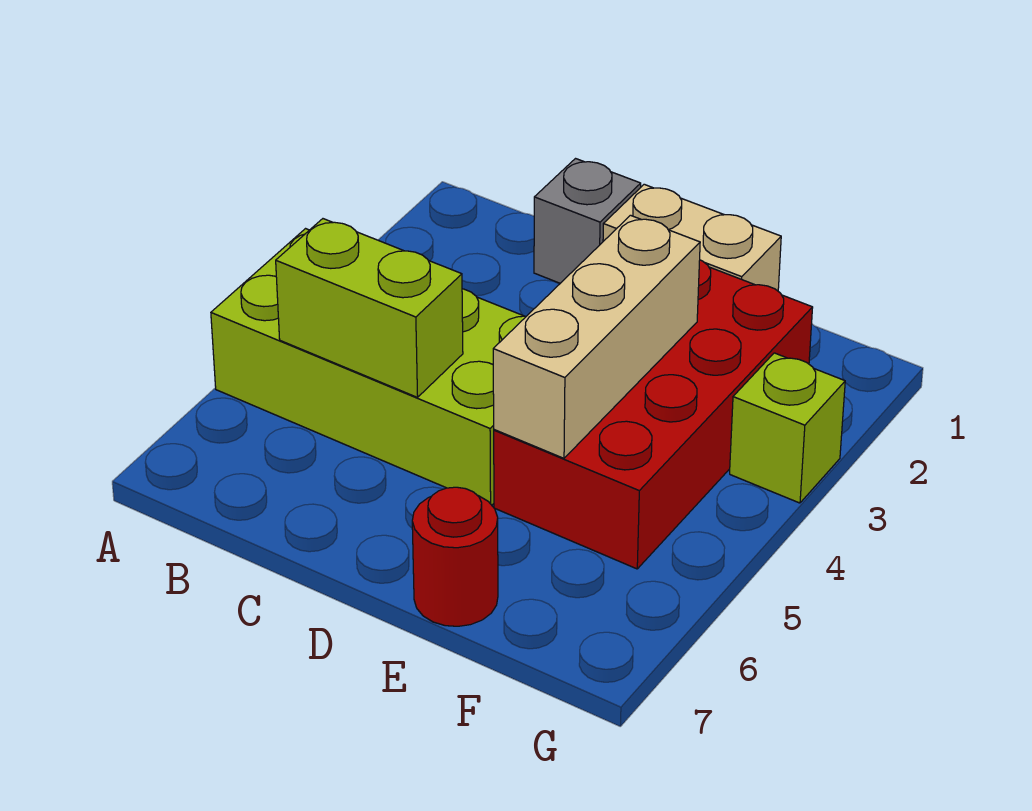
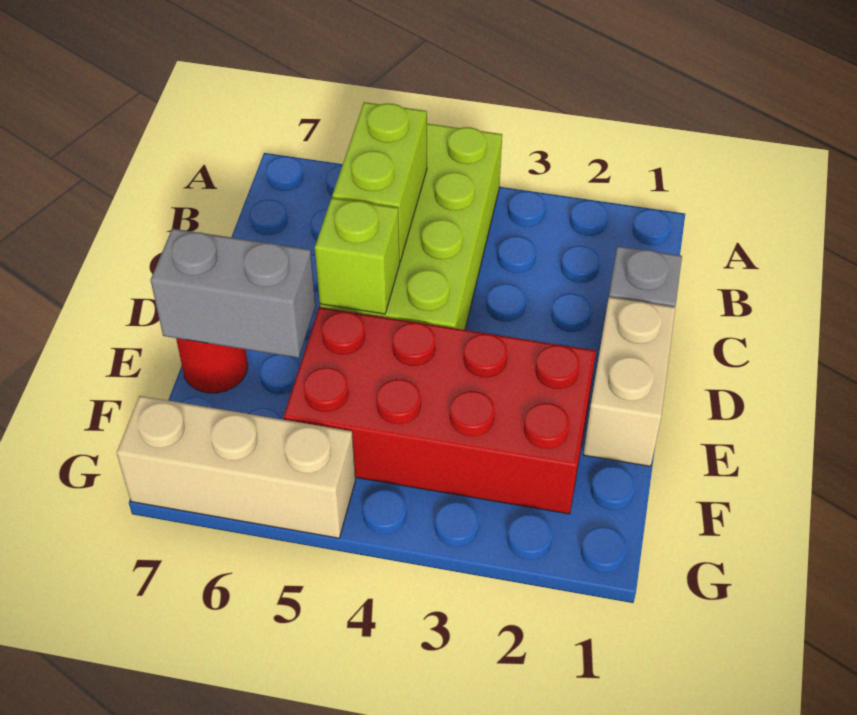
tan brick E3:E5 level 2 -> tan brick G5:G7 level 1
none -> grey brick E6:E7 level 2
lime brick G3 level 1 -> lime brick D5 level 2

